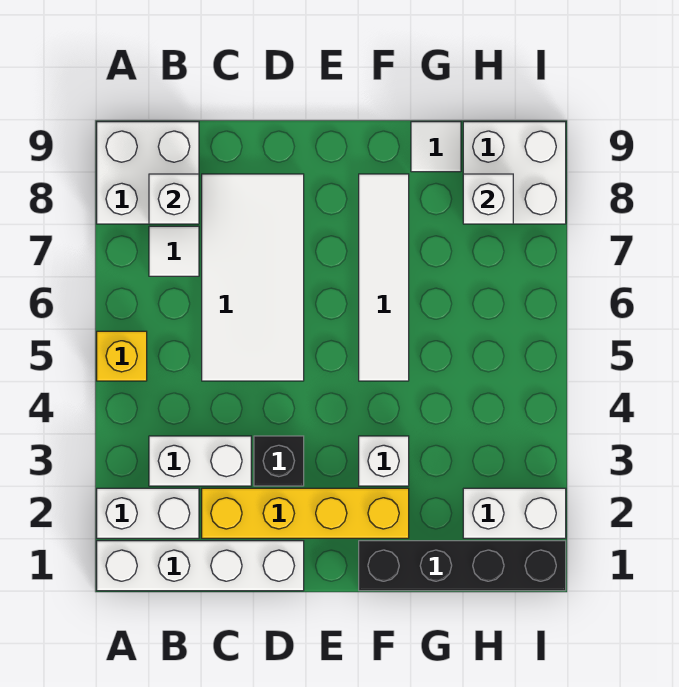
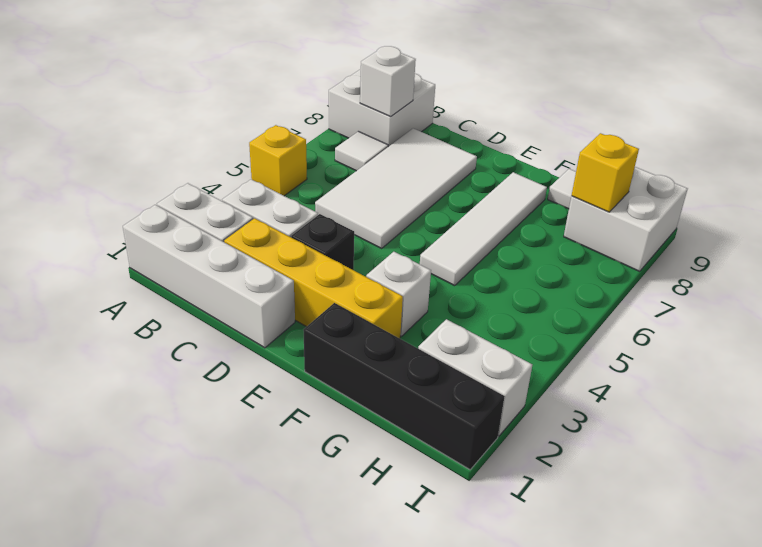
white brick H8 level 2 -> yellow brick H8 level 2

